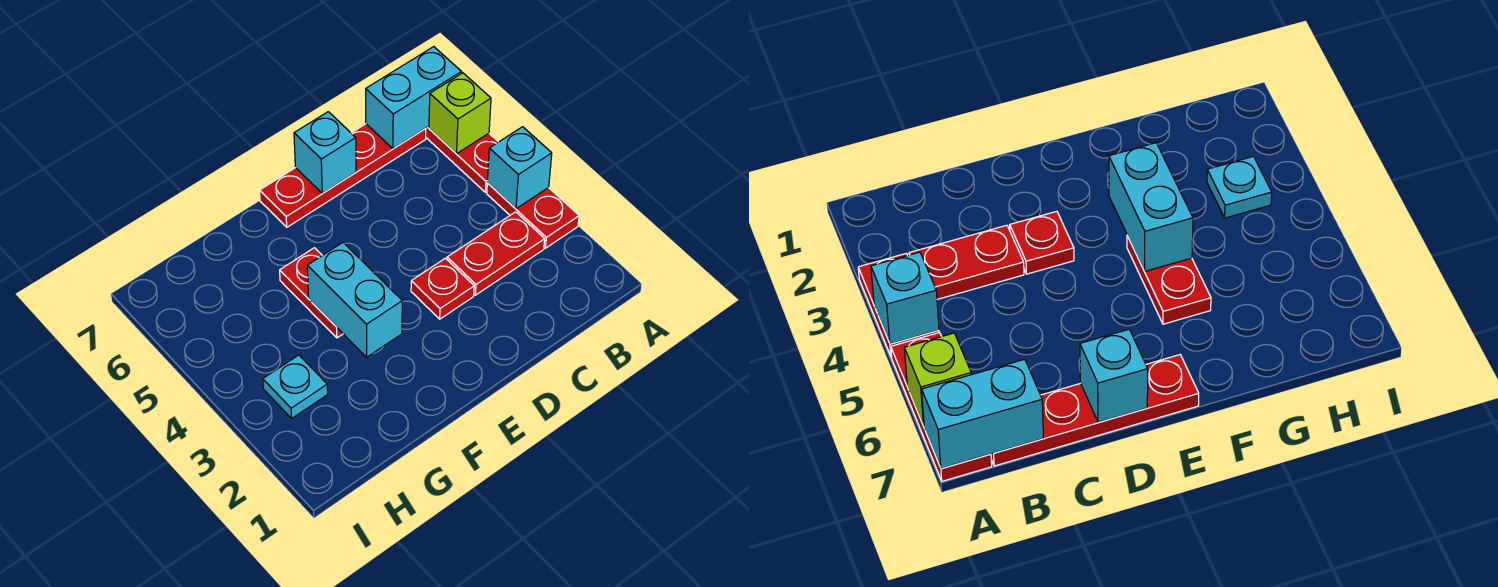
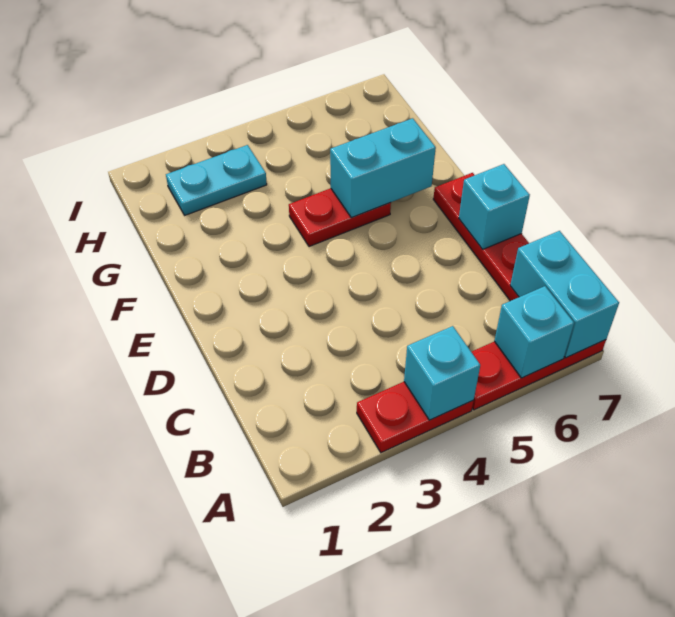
lime brick A6 level 2 -> cyan brick A6 level 2
red plate B3:C3 level 1 -> none
red plate D3 level 1 -> none
cyan brick F3:F4 level 2 -> cyan brick F5:F6 level 2
cyan plate H3 level 1 -> cyan plate H2:H3 level 1

